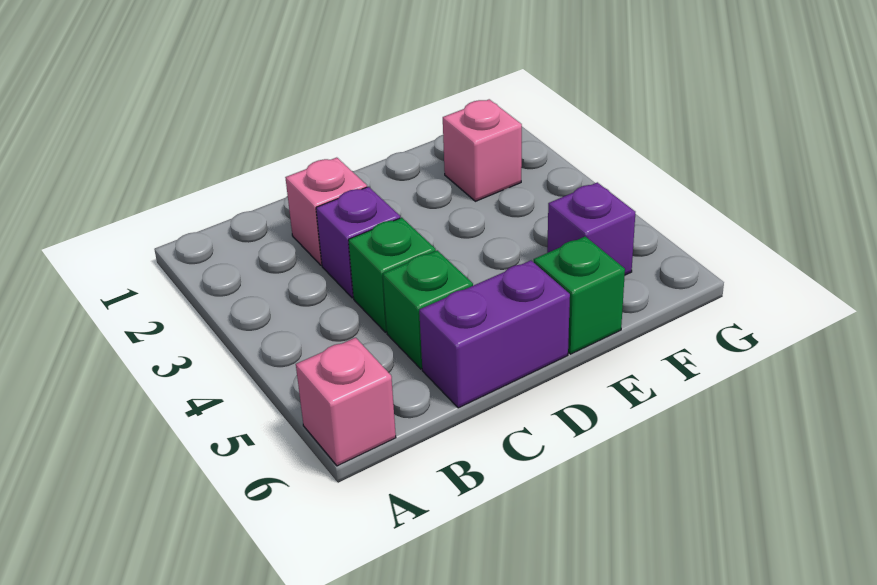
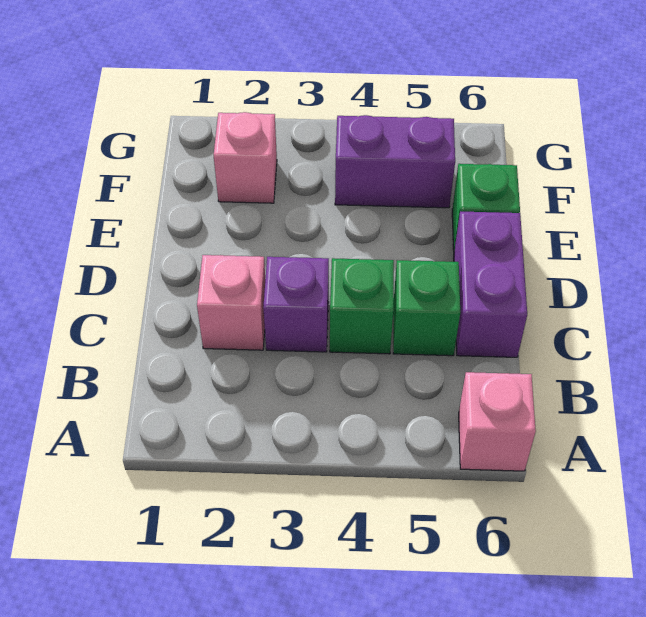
purple brick F5 level 1 -> purple brick F4:F5 level 1

